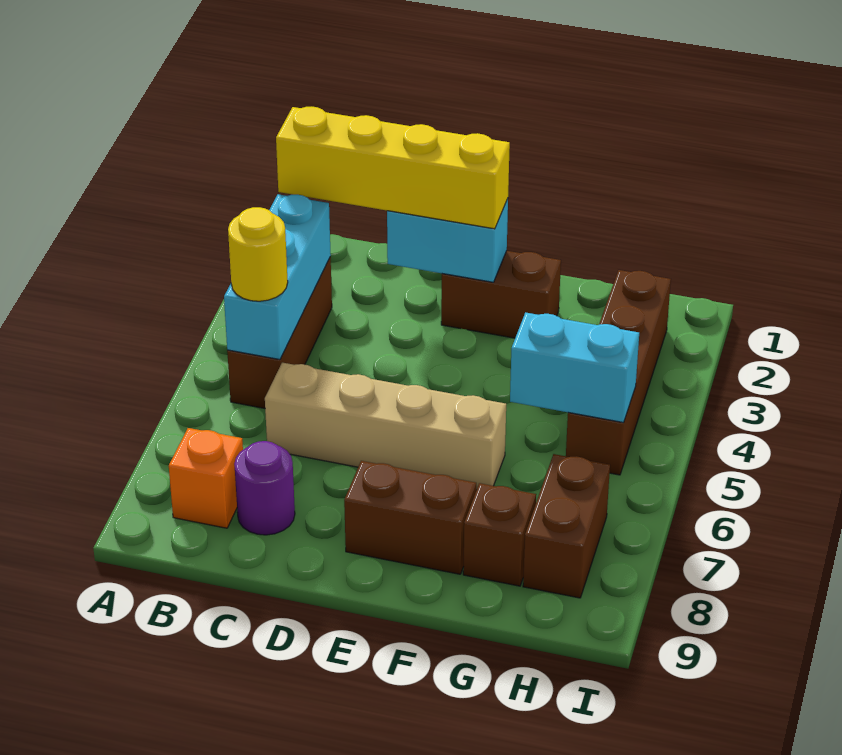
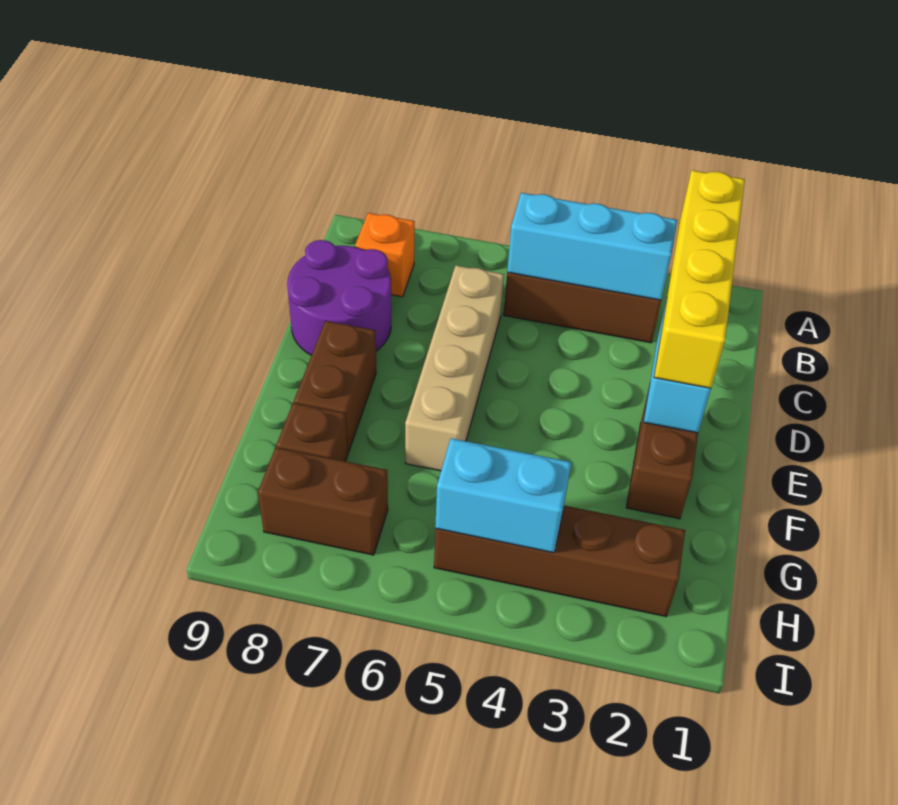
yellow round brick B5 level 3 -> none
purple round brick C8 level 1 -> purple round brick C8:D9 level 1
cyan brick G5:H5 level 2 -> cyan brick H4:H5 level 2

